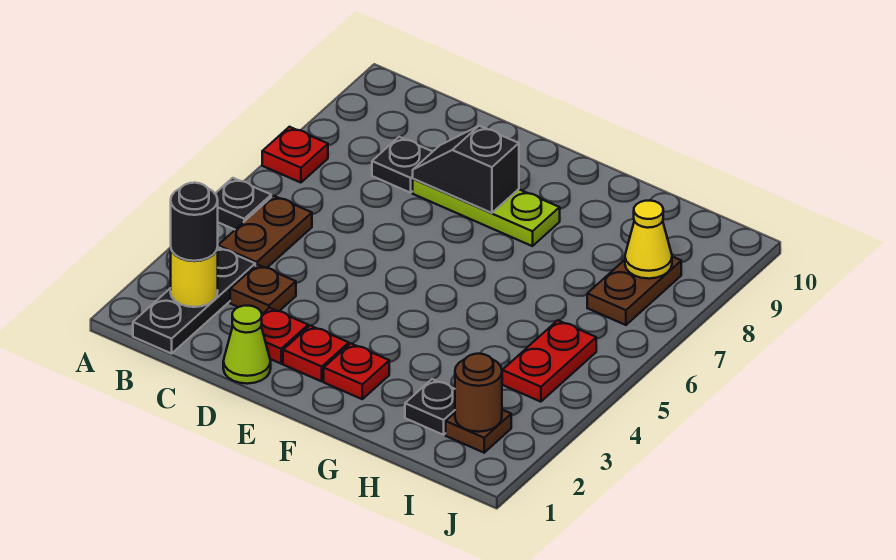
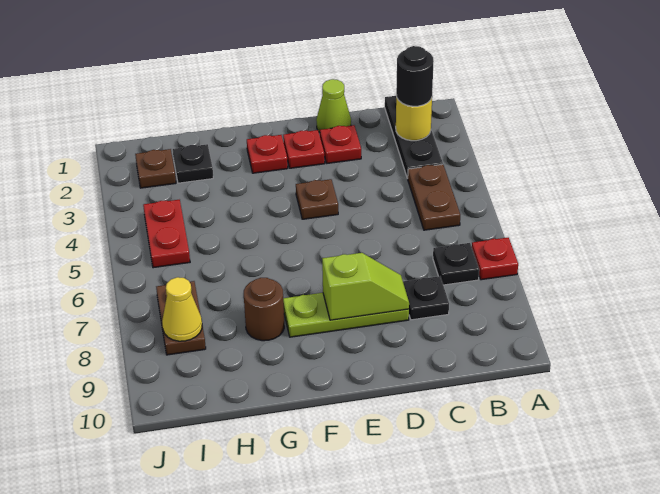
black plate A5 level 1 -> black plate B7 level 1
brown plate C3 level 1 -> brown plate E4 level 1
black slope D8:E8 level 2 top E -> lime slope D8:E8 level 2 top E
brown round brick I2 level 2 -> brown round brick G8 level 1

